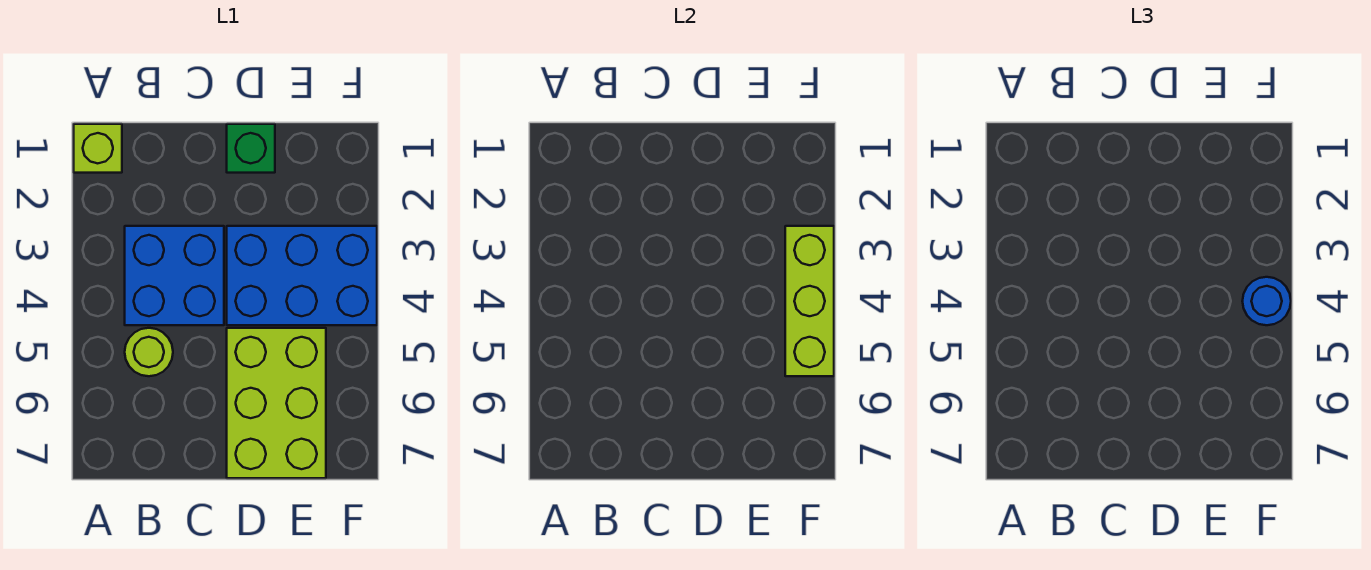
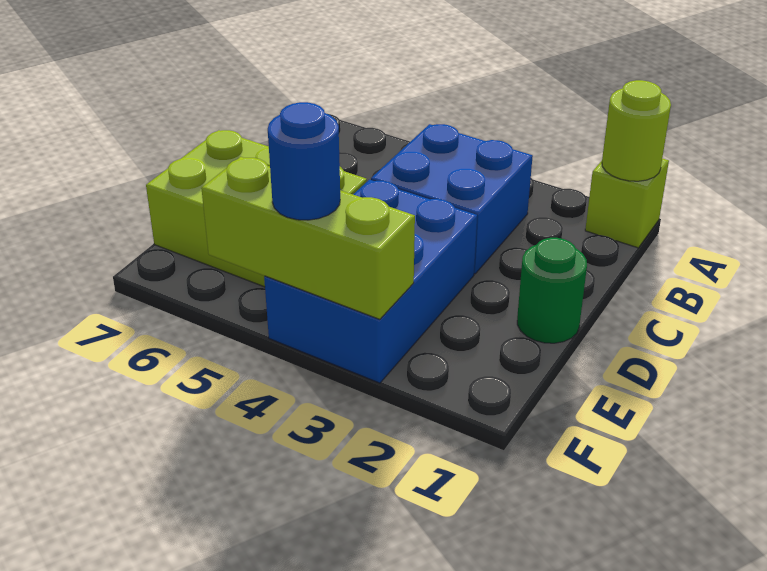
lime round brick B5 level 1 -> lime round brick A1 level 2
green brick D1 level 1 -> green round brick D1 level 1

